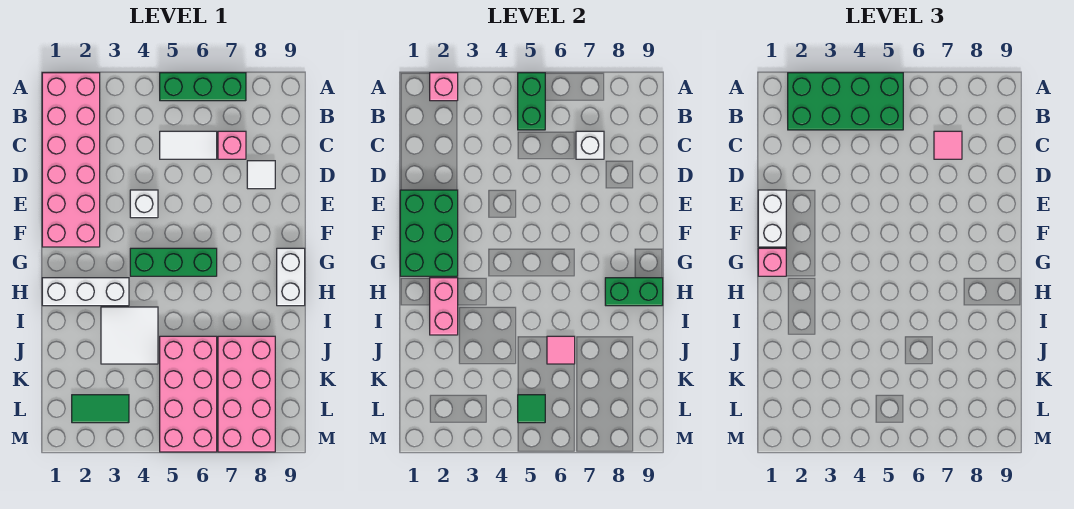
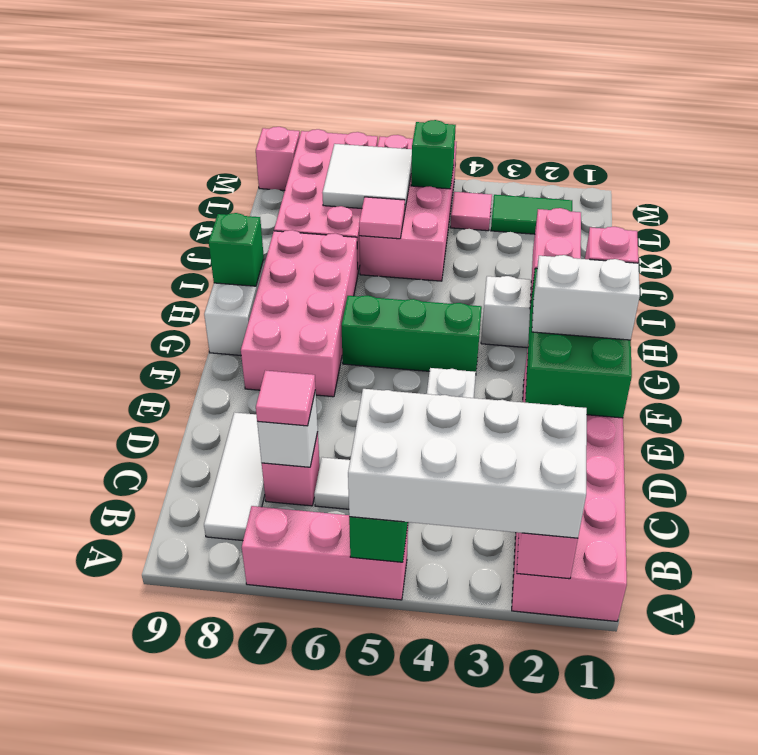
green brick A2:B5 level 3 -> white brick A2:B5 level 3
green brick A5:A7 level 1 -> pink brick A5:A7 level 1
white tile D8 level 1 -> white tile B8:D8 level 1
white brick E1:F1 level 3 -> white brick F1:F2 level 3
none -> pink brick F7:I8 level 1
green brick H8:H9 level 2 -> green brick H9 level 2
white tile I3:J4 level 1 -> white tile K6:L7 level 2
none -> pink tile L4 level 1
green tile L5 level 2 -> green brick L5 level 2
none -> pink brick M9 level 1

